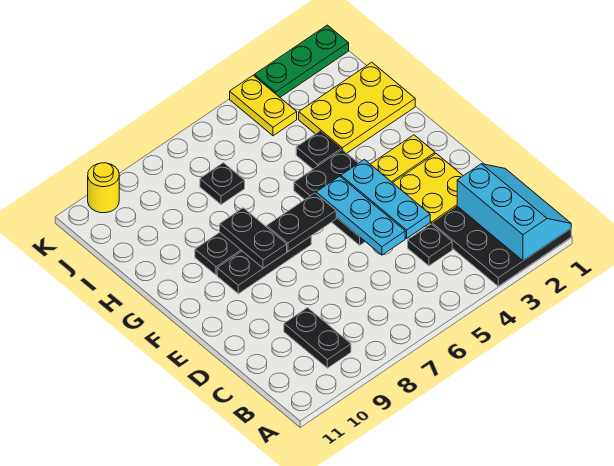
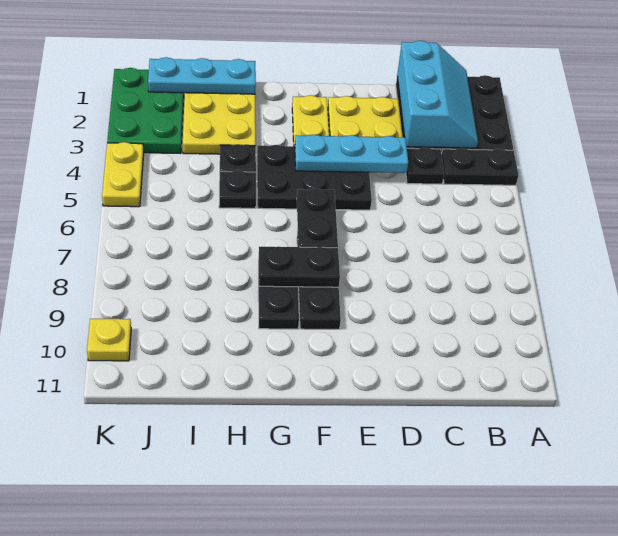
cyan slope A1:C2 level 2 top 2 -> cyan slope B1:C3 level 2 top C
black plate B9:C9 level 1 -> black plate A4:B4 level 1
cyan plate D5:F5 level 2 -> cyan plate H1:J1 level 2
black plate I7 level 1 -> black plate H5 level 1
yellow plate J4:K4 level 1 -> yellow plate K4:K5 level 1
green plate K1:K3 level 1 -> green plate J1:K3 level 1
yellow round brick K10 level 1 -> yellow plate K10 level 1

